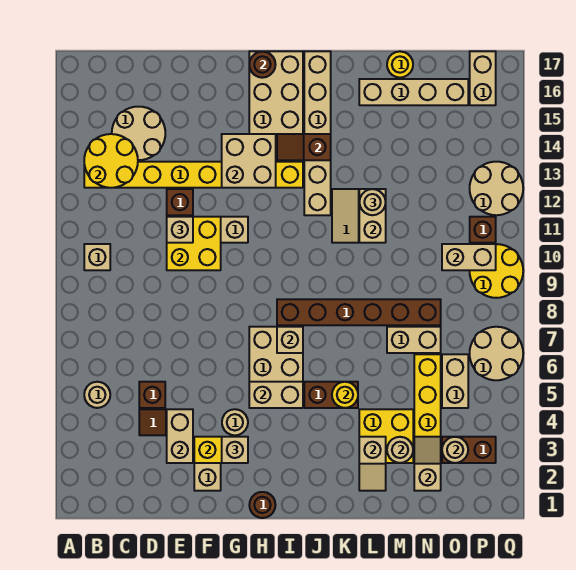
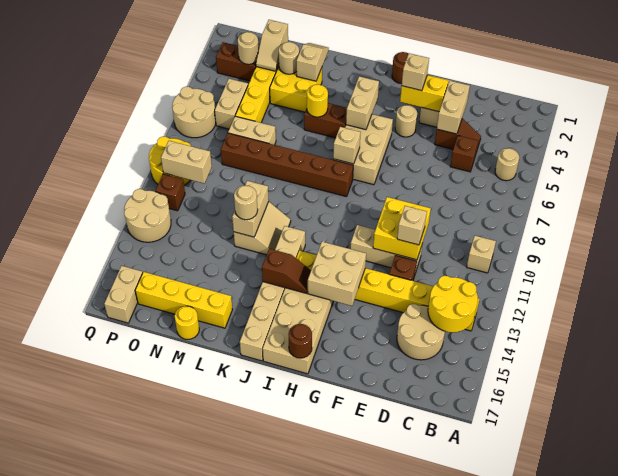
tan brick H5:I5 level 2 -> tan brick I4:I5 level 2
tan brick L16:O16 level 1 -> yellow brick L16:O16 level 1

